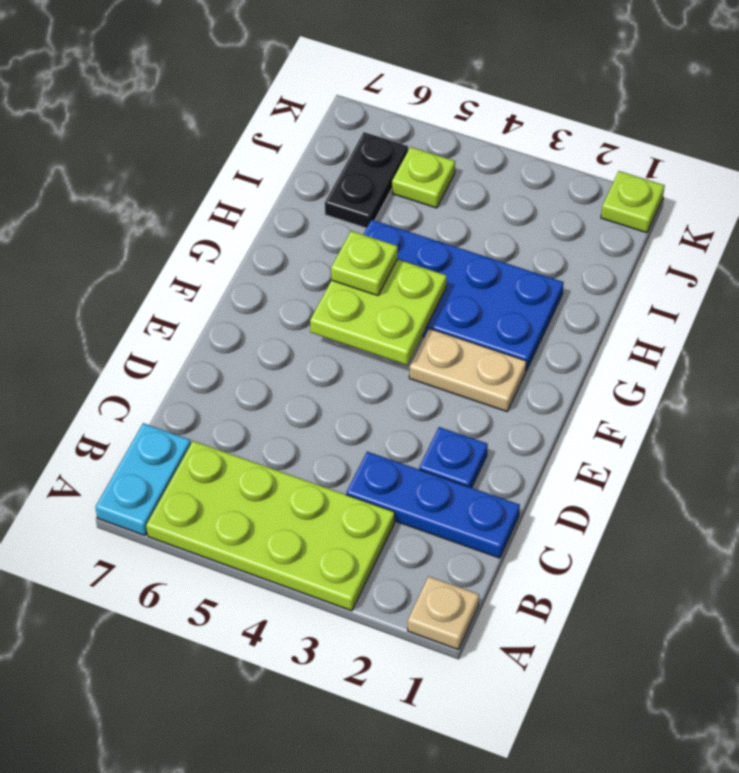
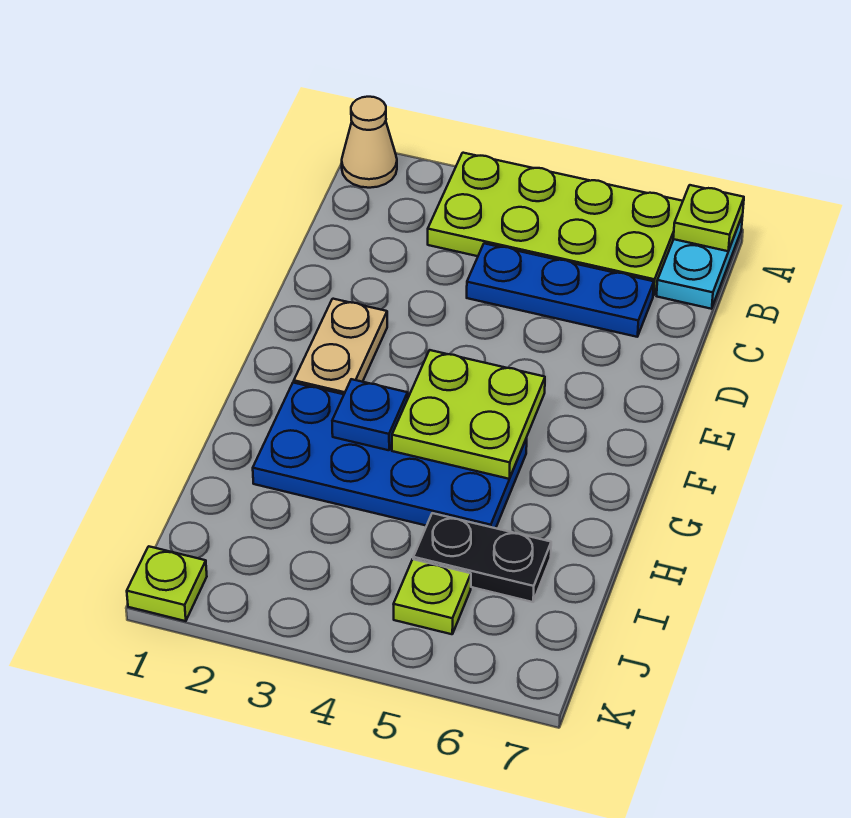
tan plate A1 level 1 -> tan cone A1 level 1
blue plate C1:C3 level 1 -> blue plate C4:C6 level 1
blue plate D2 level 1 -> blue plate G3 level 2
tan plate F2:F3 level 1 -> tan plate E2:F2 level 1
lime plate G5 level 3 -> lime plate A7 level 2
black plate I6:J6 level 1 -> black plate I5:I6 level 1

